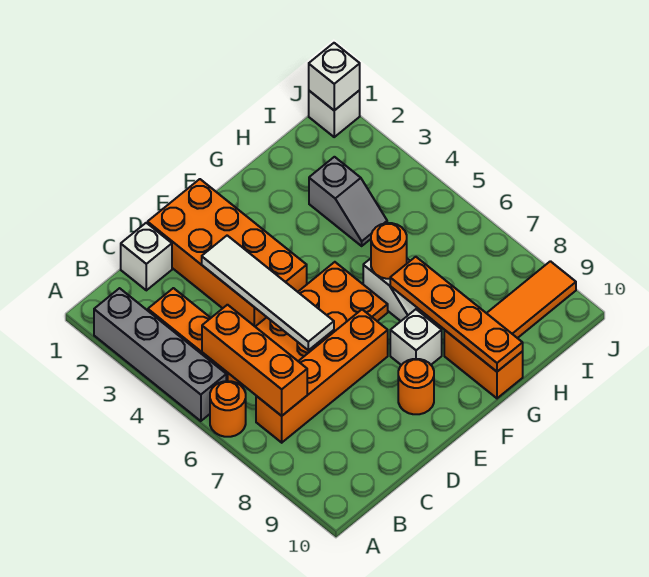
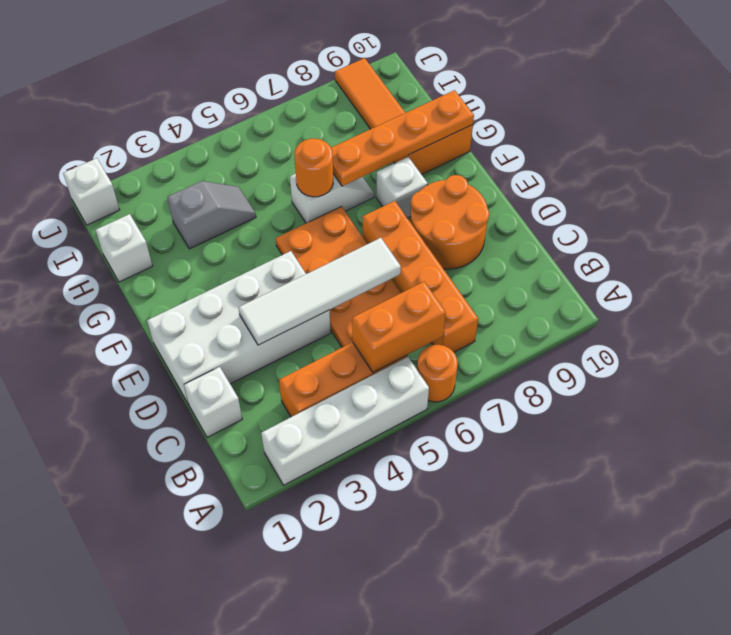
grey brick A2:A5 level 1 -> white brick A2:A5 level 1
orange brick B5:B7 level 2 -> orange brick B5:B6 level 2
orange brick D1:E4 level 1 -> white brick D1:E4 level 1
orange round brick E9 level 1 -> orange round brick D8:E9 level 1
white brick J1 level 2 -> white brick H1 level 1

